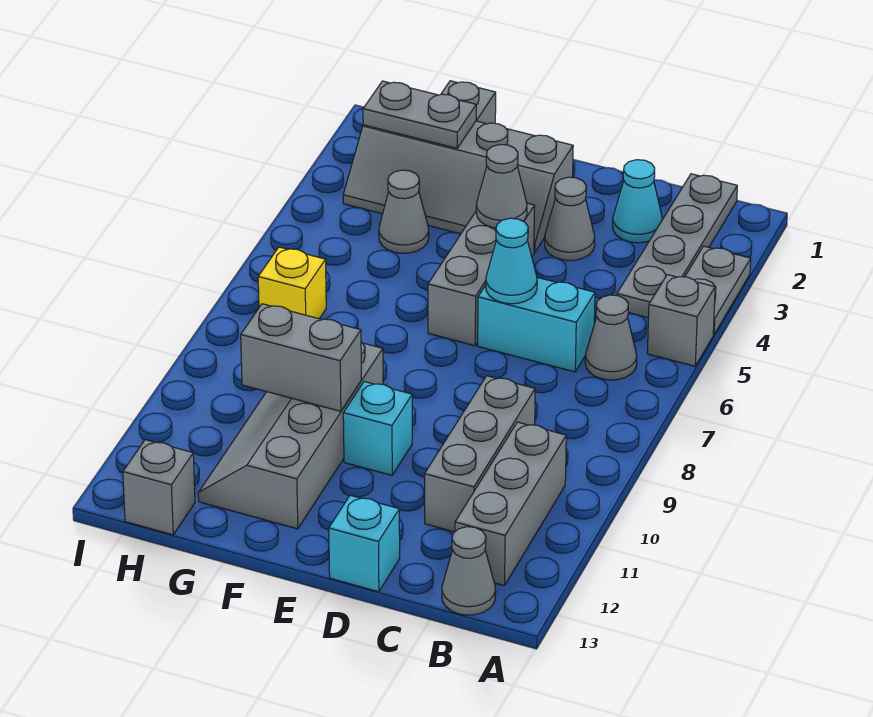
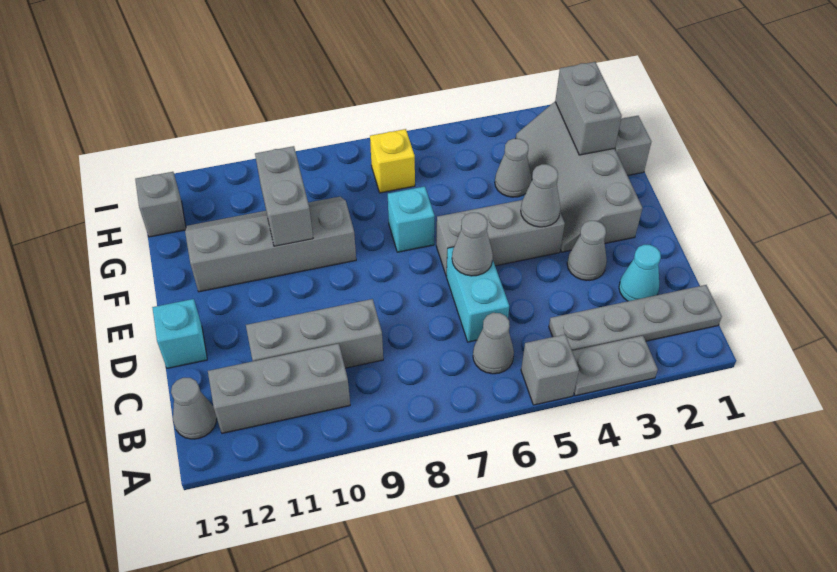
cyan cone D6 level 2 -> grey cone D6 level 2
cyan brick E10 level 1 -> cyan brick F7 level 1
grey plate G2:H2 level 2 -> grey brick G2:H2 level 2

